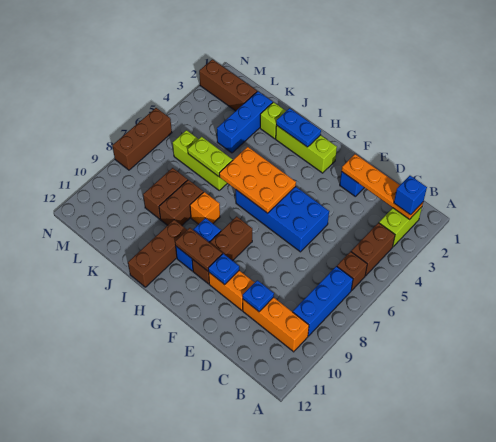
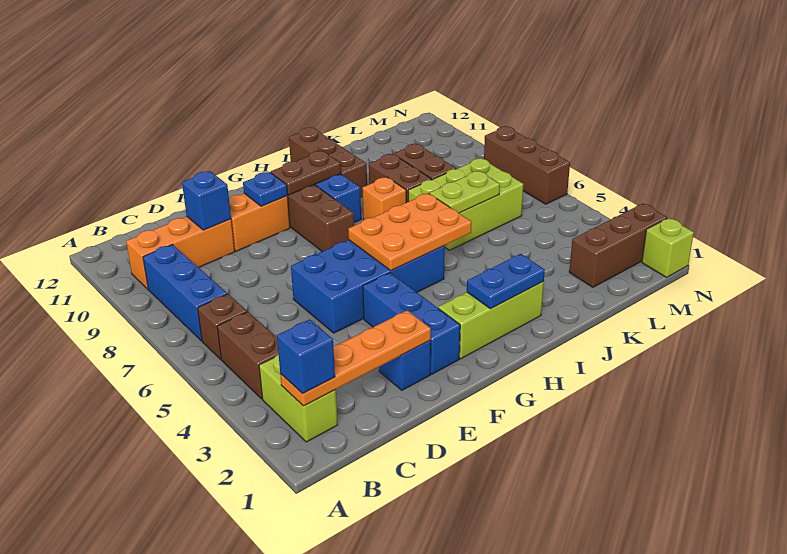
blue plate D10 level 2 -> blue brick D10 level 2
lime brick J2 level 1 -> lime brick N1 level 1
lime brick J6:L6 level 1 -> lime brick J6:L7 level 1
blue brick K2:K4 level 1 -> blue brick F2:F4 level 1

